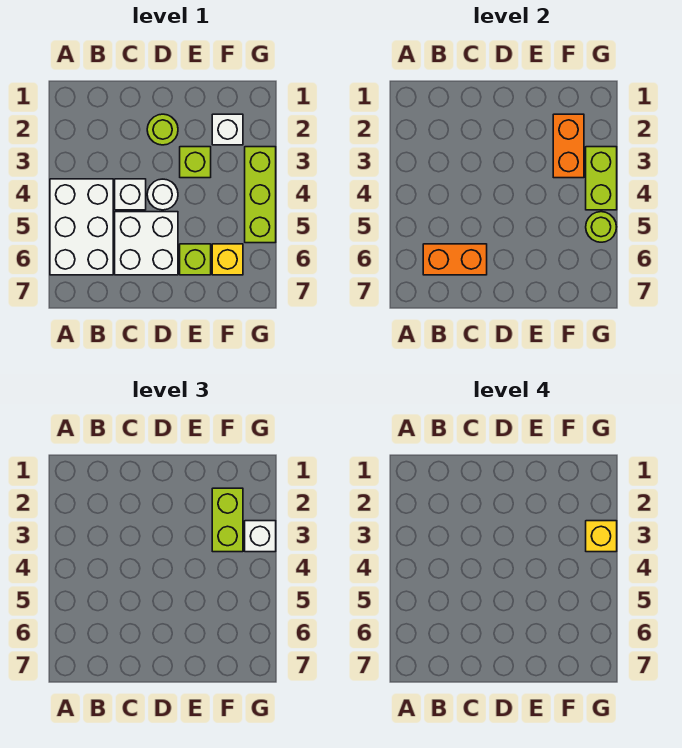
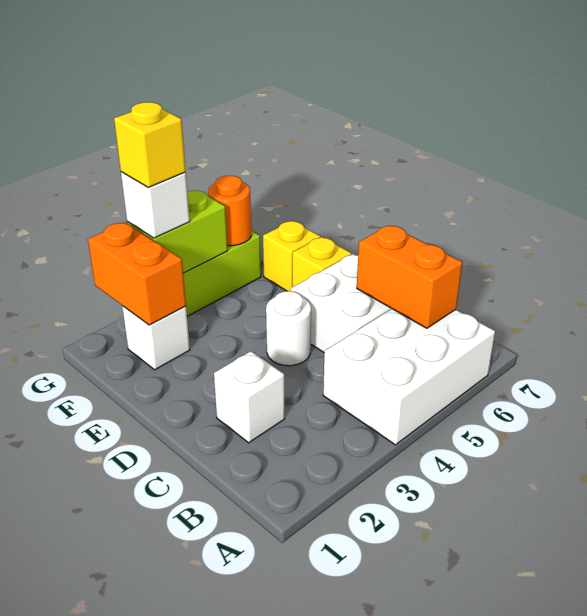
white brick C4 level 1 -> white brick C2 level 1
lime round brick D2 level 1 -> none
lime brick E3 level 1 -> none
lime brick E6 level 1 -> yellow brick E6 level 1
orange brick F2:F3 level 2 -> orange brick F2:G2 level 2
lime brick F2:F3 level 3 -> none
lime round brick G5 level 2 -> orange round brick G5 level 2

